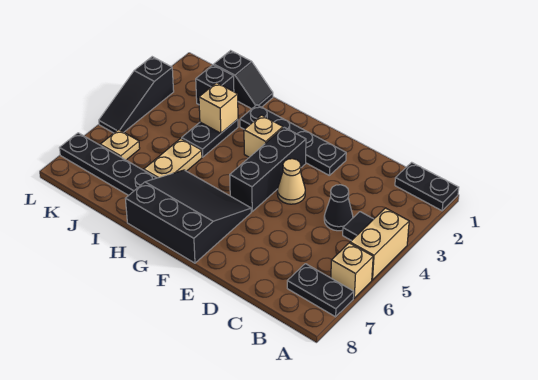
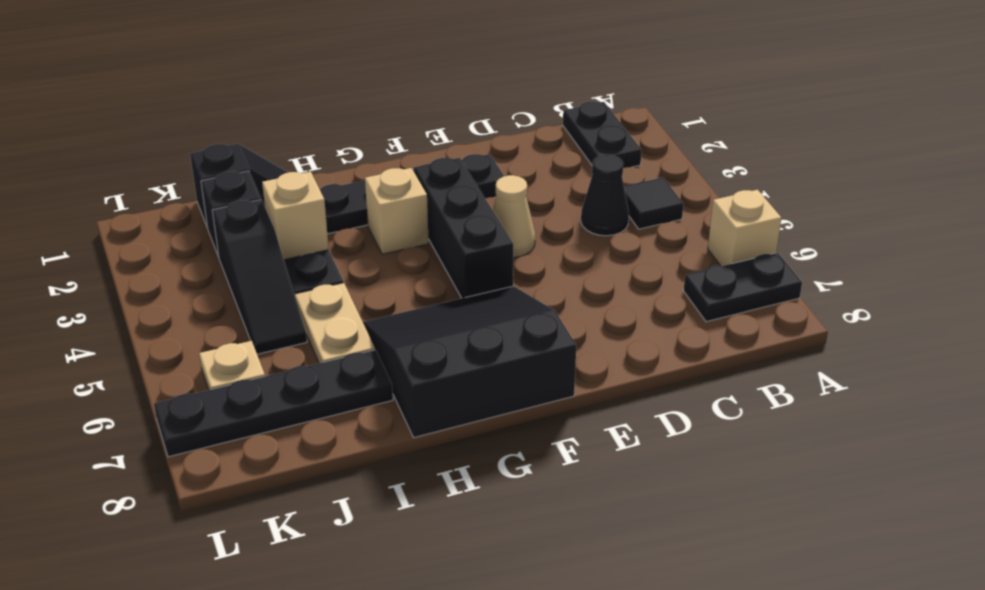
black plate A1:B1 level 1 -> black plate B1:B2 level 1
tan brick A4:A5 level 1 -> none
black slope L3:L5 level 1 top 3 -> black slope J3:J5 level 1 top 3

